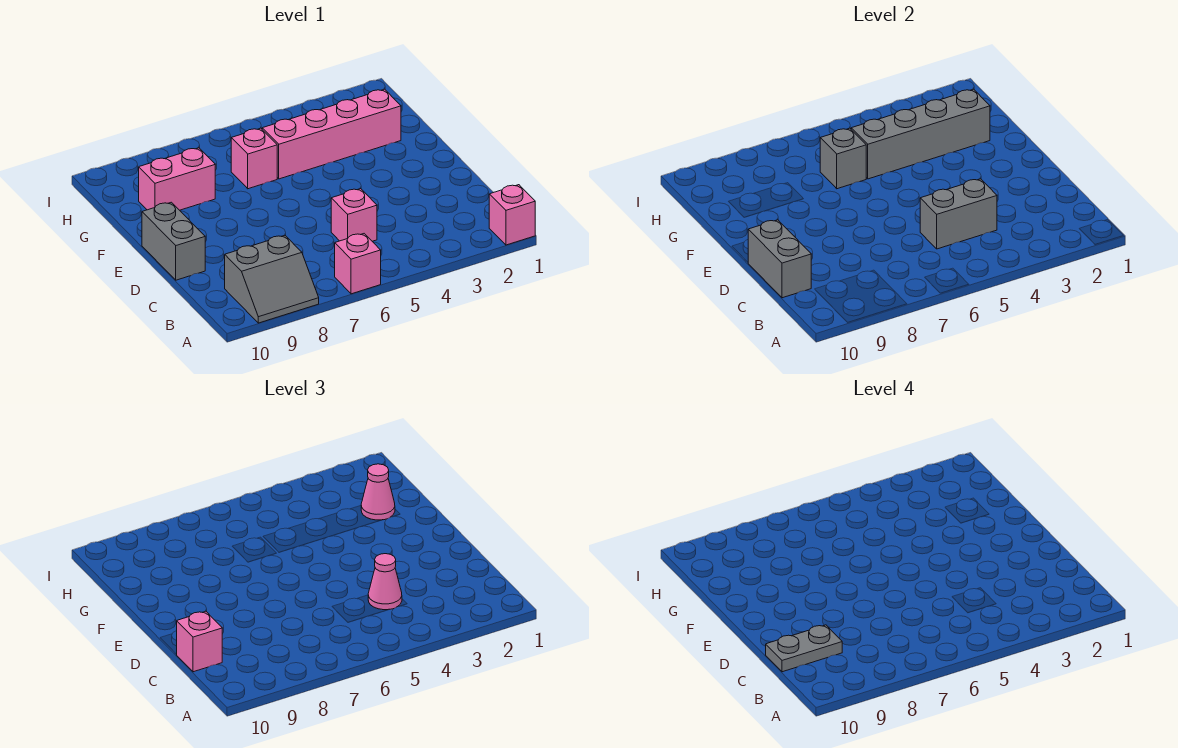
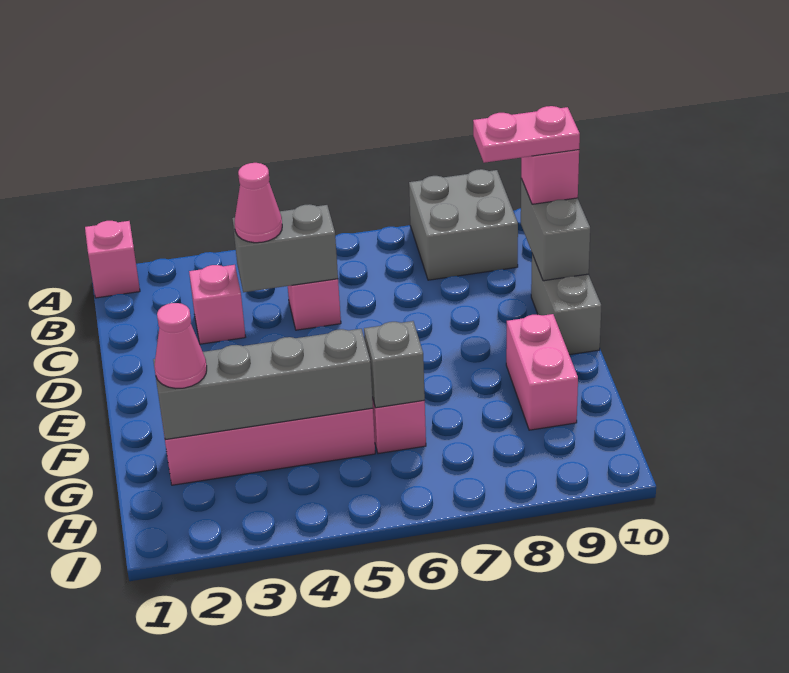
pink brick A6 level 1 -> pink brick C3 level 1
grey slope A8:B9 level 1 top B -> grey brick A8:B9 level 1
grey plate C9:C10 level 4 -> pink plate C9:C10 level 4
pink brick G8:G9 level 1 -> pink brick F9:G9 level 1

